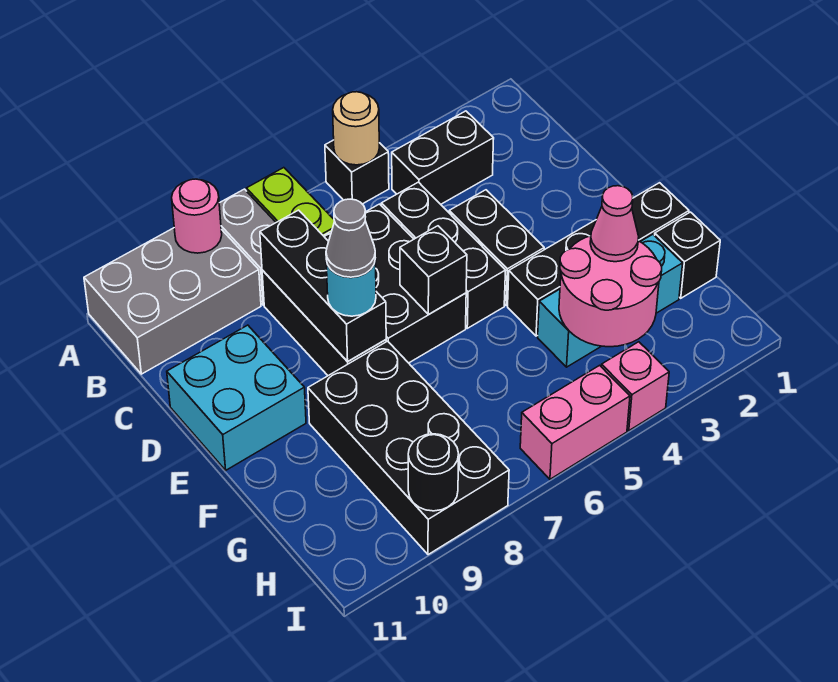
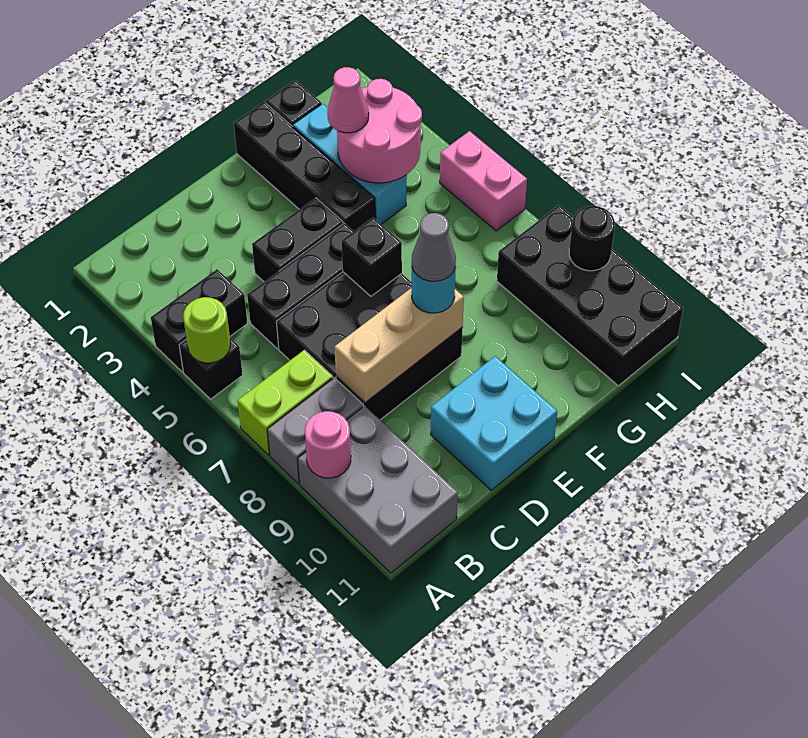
tan round brick A5 level 2 -> lime round brick A5 level 2
black brick B3:B4 level 1 -> black brick A4:B4 level 1
black brick C8:E8 level 2 -> tan brick C8:E8 level 2
black brick F8:I9 level 1 -> black brick H8:I11 level 1
pink brick I4 level 1 -> none

